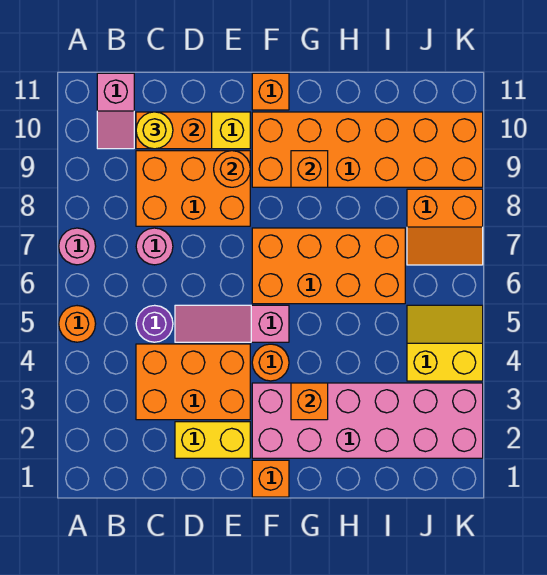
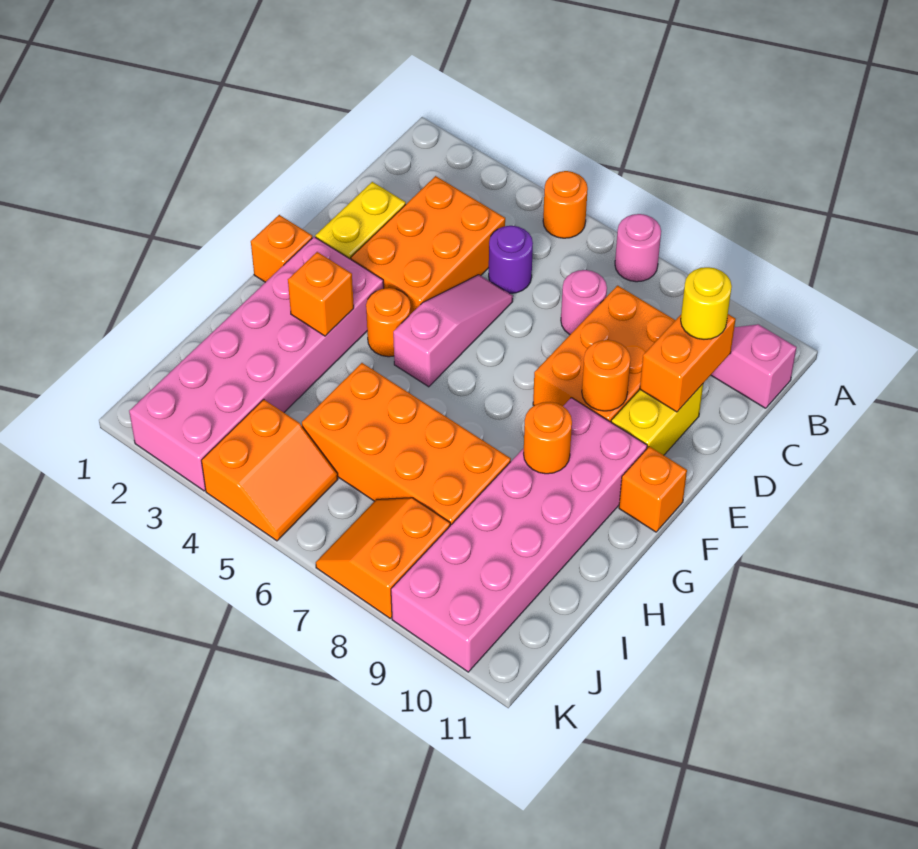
orange brick F6:I7 level 1 -> orange brick H5:I8 level 1
orange brick F9:K10 level 1 -> pink brick F9:K10 level 1
orange brick G9 level 2 -> orange round brick G9 level 2
yellow slope J4:K5 level 1 top 4 -> orange slope J4:K5 level 1 top 4

